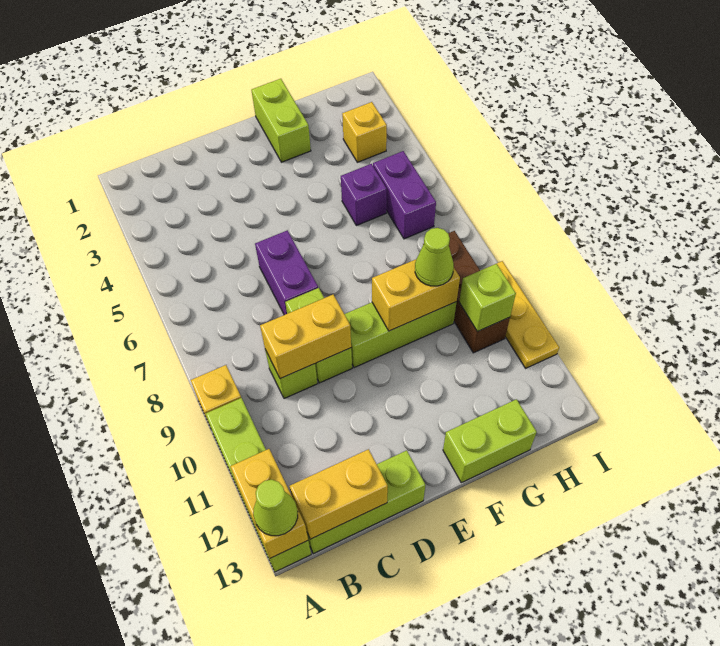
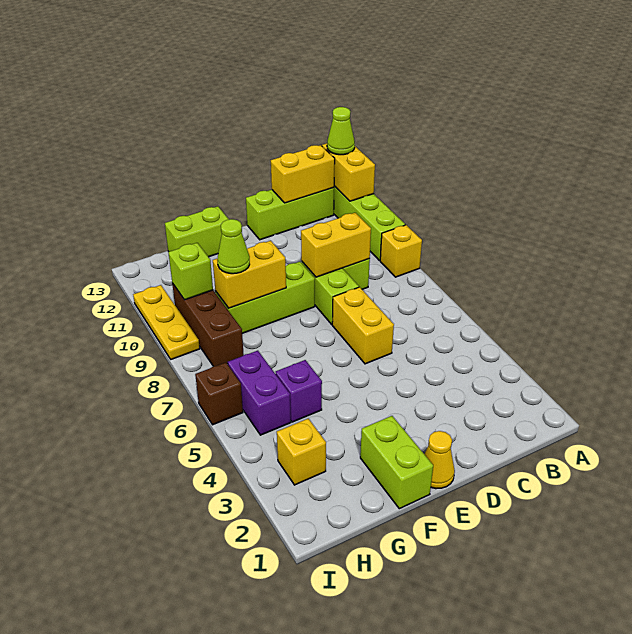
purple brick D6:D7 level 1 -> yellow brick D6:D7 level 1
none -> yellow cone E1 level 1
none -> brown brick I6 level 1

